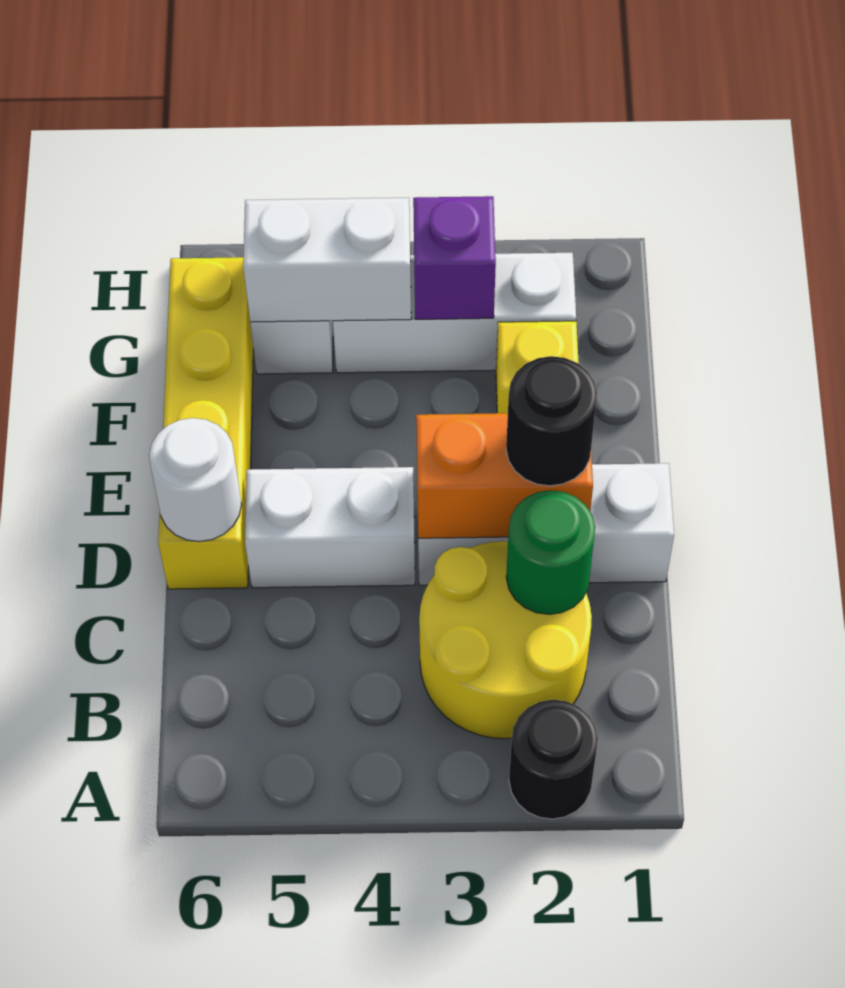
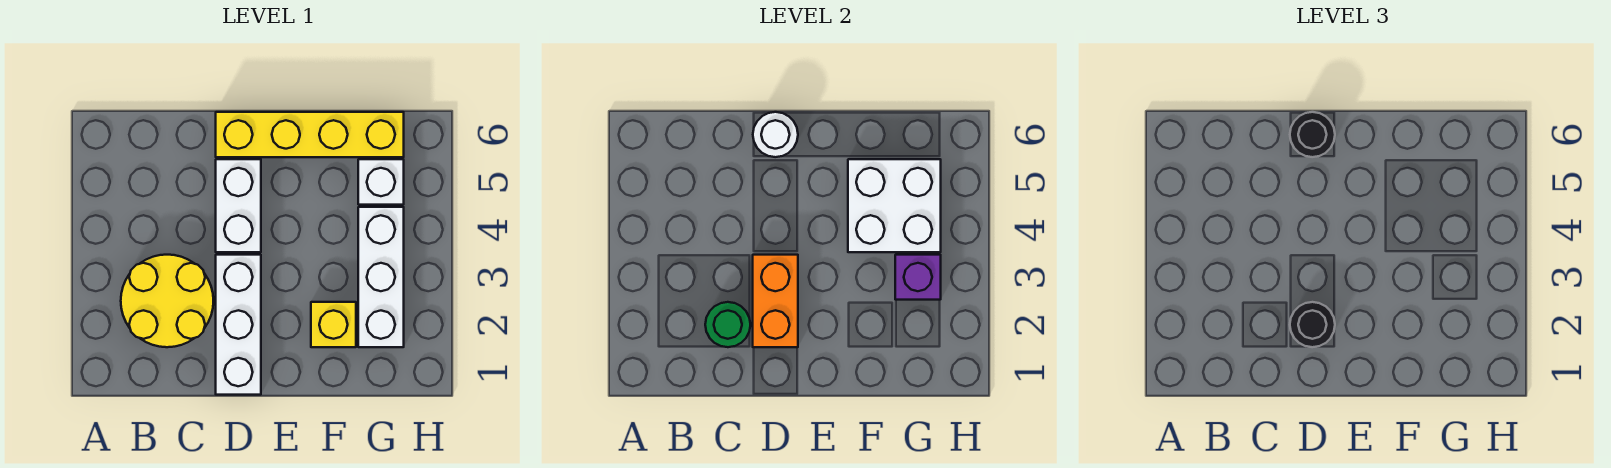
black round brick A2 level 1 -> black round brick D6 level 3
white brick G4:G5 level 2 -> white brick F4:G5 level 2

